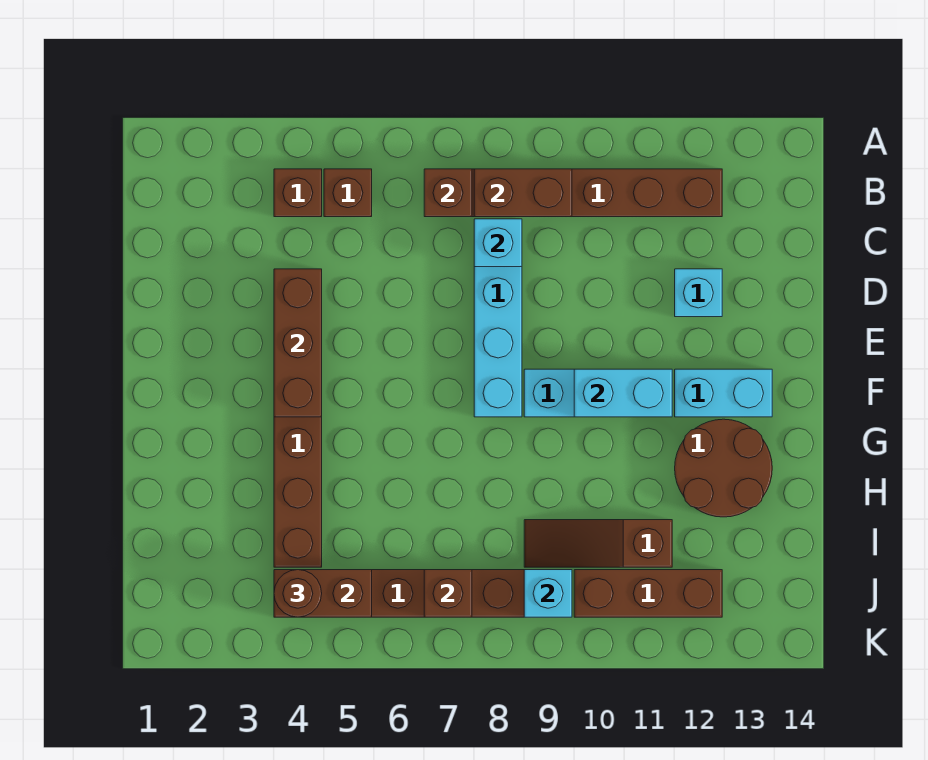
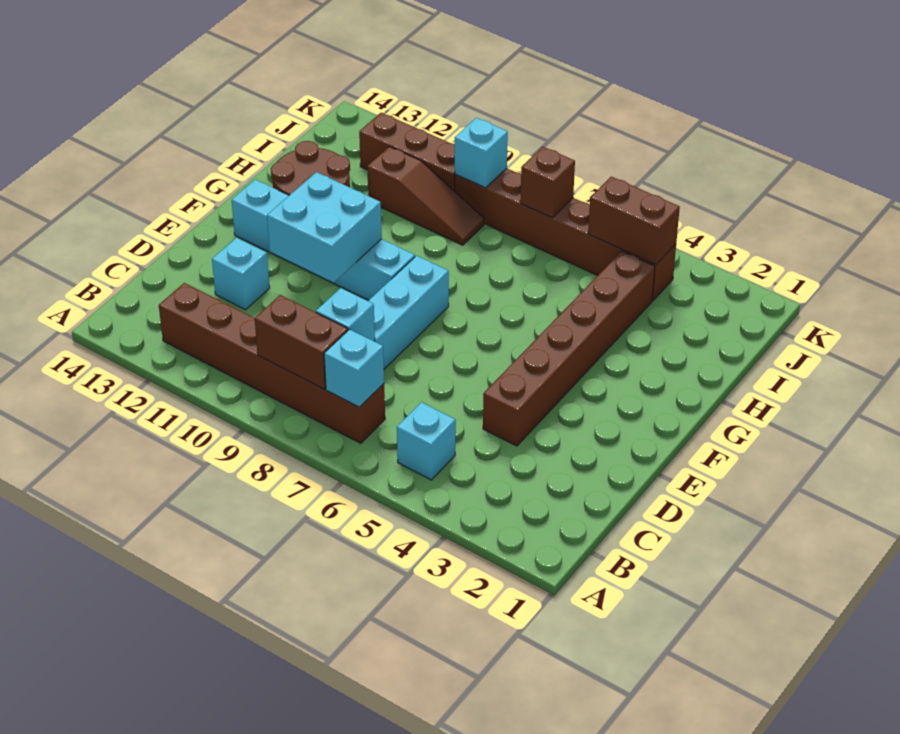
brown brick B4 level 1 -> none
brown brick B5 level 1 -> cyan brick B5 level 1
brown brick B7 level 2 -> cyan brick B7 level 2
brown brick D4:F4 level 2 -> none
cyan brick F10:F11 level 2 -> cyan brick E10:F11 level 2
brown round brick J4 level 3 -> none

